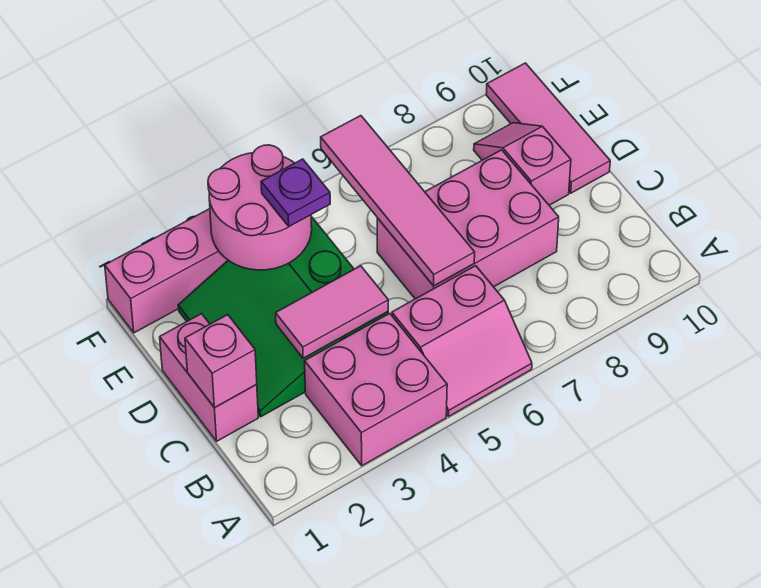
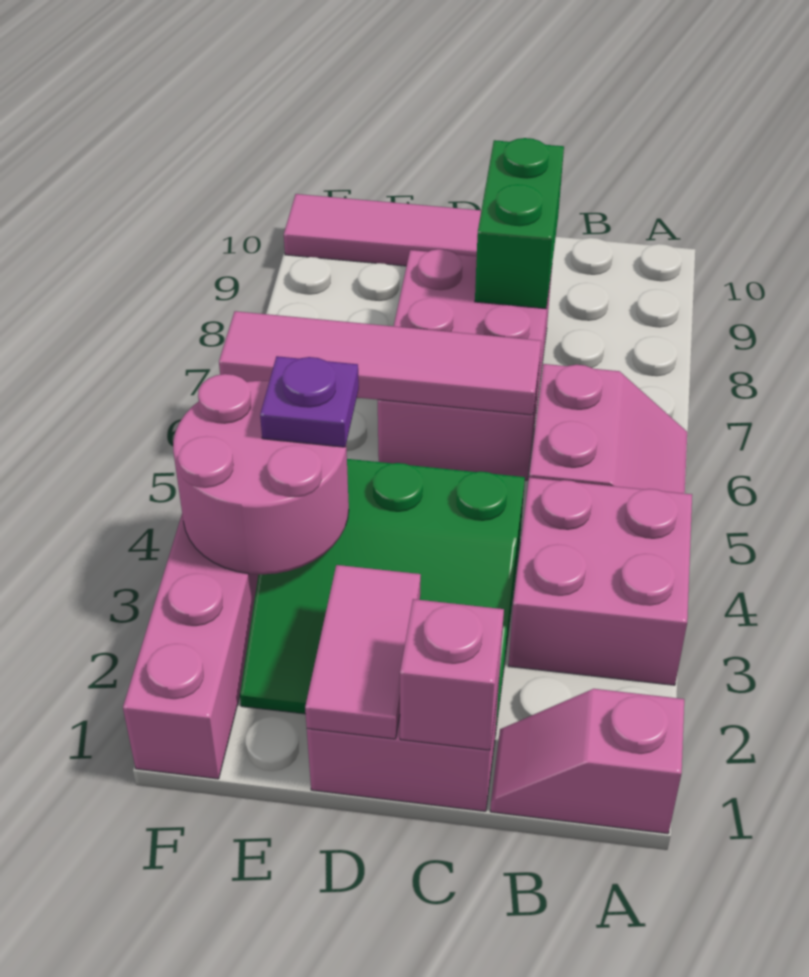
pink tile C3:C4 level 2 -> pink tile D1:D2 level 2
none -> green brick C8:C9 level 2
pink slope D9:E9 level 1 top D -> pink slope A1:B1 level 1 top A

